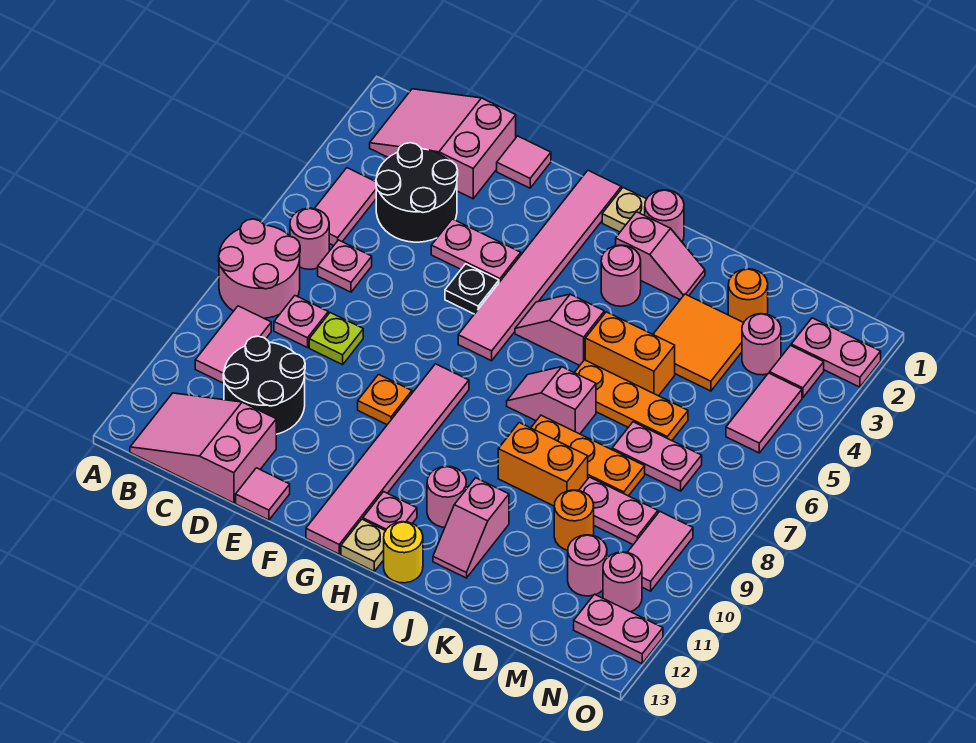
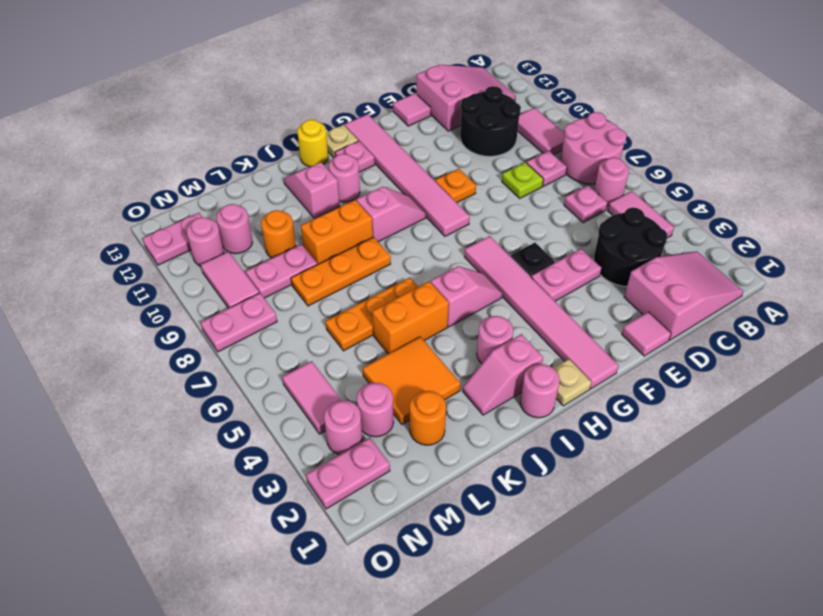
pink slope I7:J7 level 1 top J -> pink slope H9:I9 level 1 top I
pink plate L7:M7 level 1 -> pink plate N8:O8 level 1
pink tile N3 level 1 -> pink round brick N3 level 1

